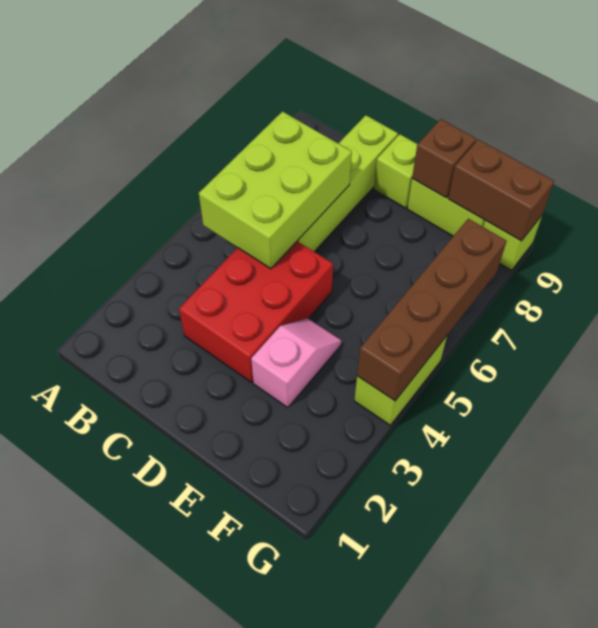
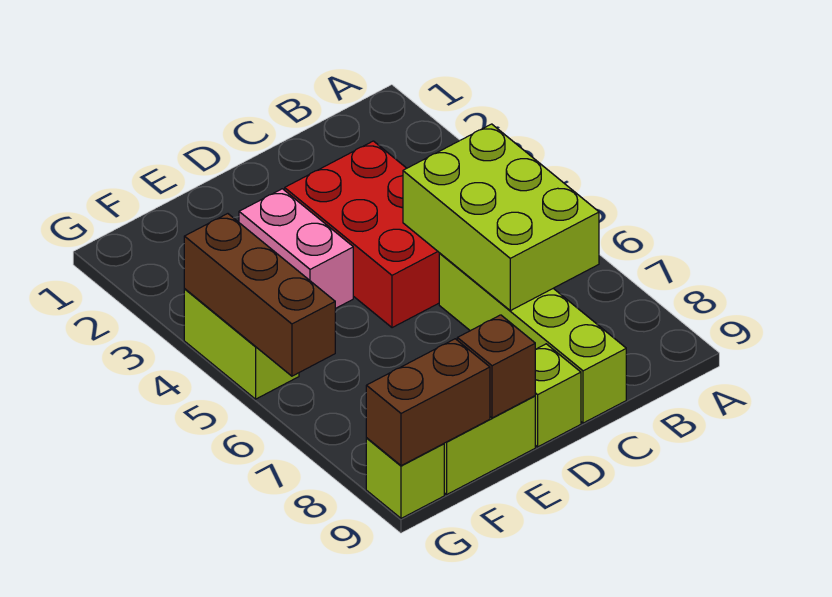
pink slope E3:E4 level 1 top 3 -> pink brick E3:E4 level 1
brown brick G4:G7 level 2 -> brown brick G4:G6 level 2

